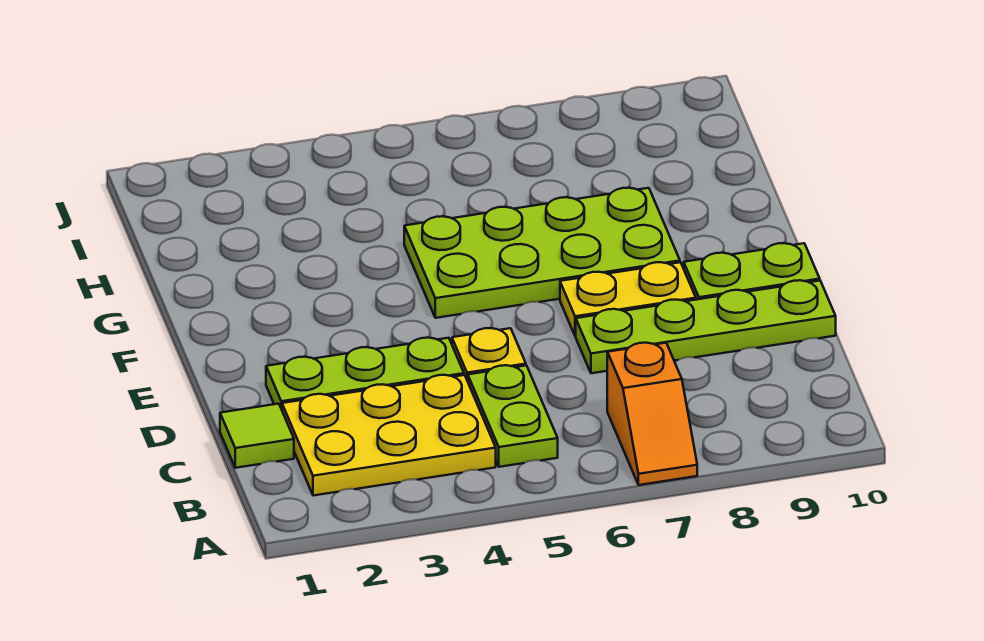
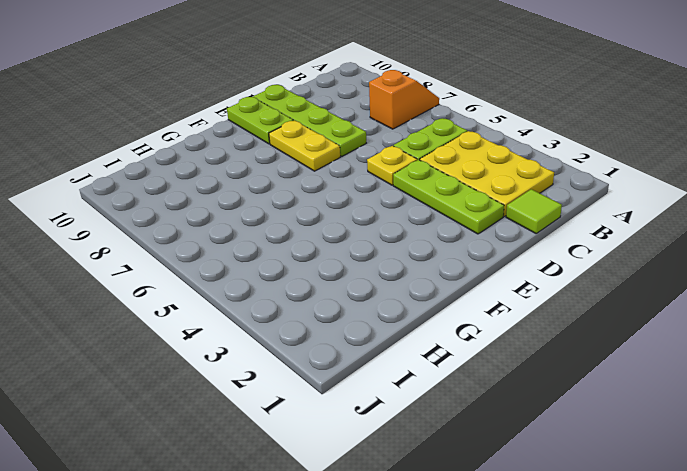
lime plate F5:G8 level 1 -> none

